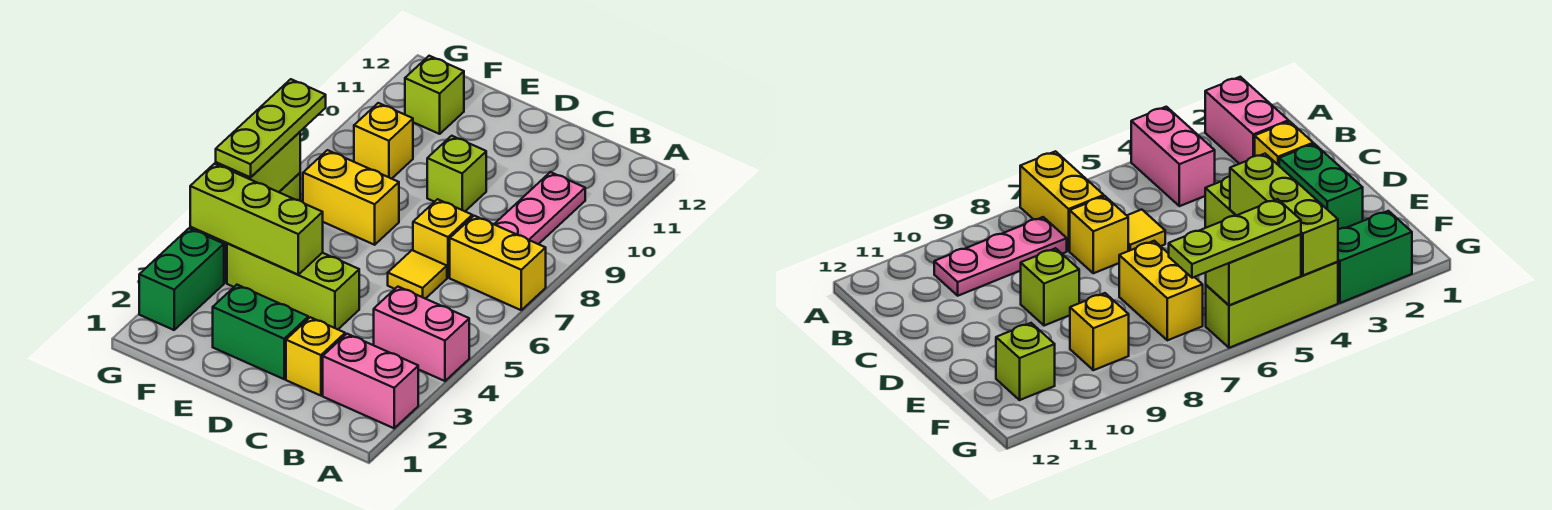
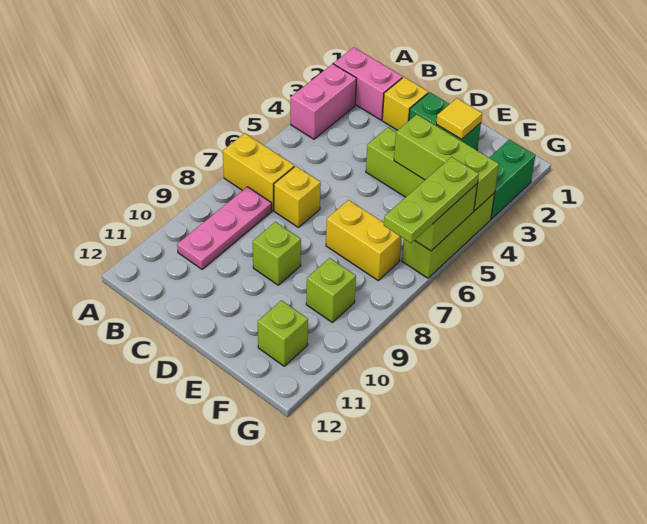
pink brick A4:B4 level 1 -> pink brick A3:A4 level 1
yellow tile C6 level 1 -> yellow tile E2 level 2
yellow brick F9 level 1 -> lime brick F9 level 1

